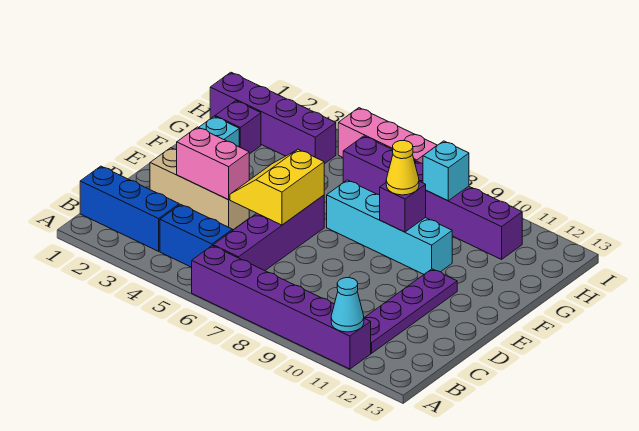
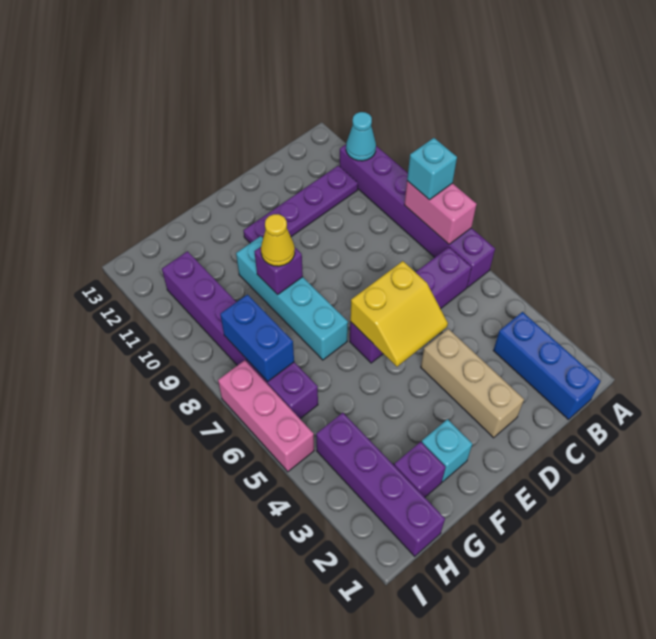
blue brick B4:B5 level 1 -> blue brick H7:H8 level 2
pink brick D3:D4 level 2 -> pink brick A7:A8 level 2
cyan brick H9 level 2 -> cyan brick A8 level 3

